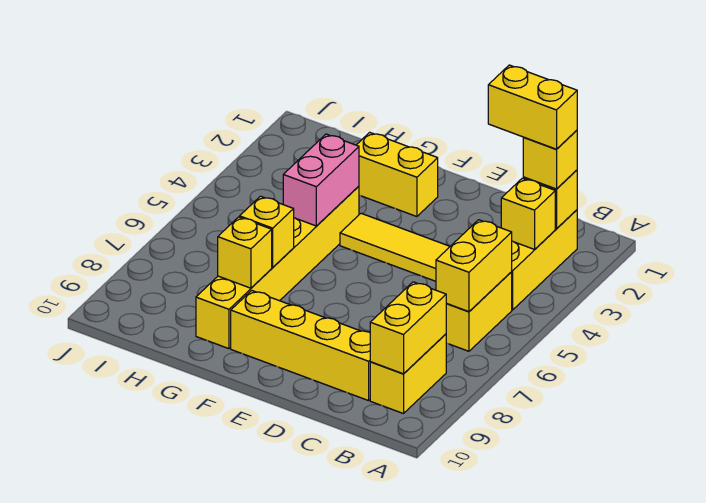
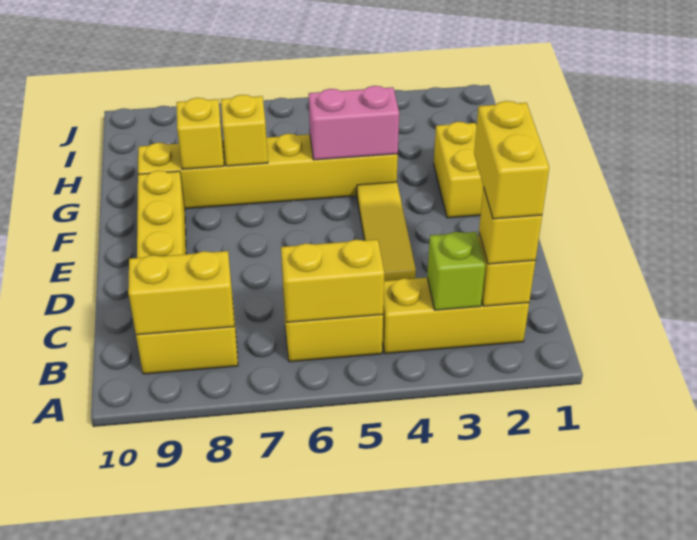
yellow brick B3 level 2 -> lime brick B3 level 2

